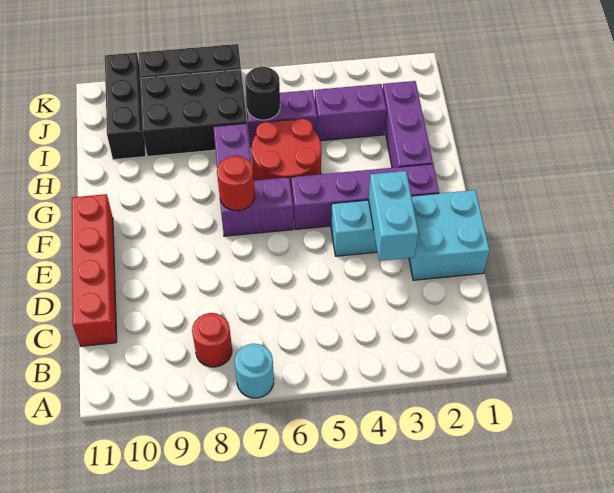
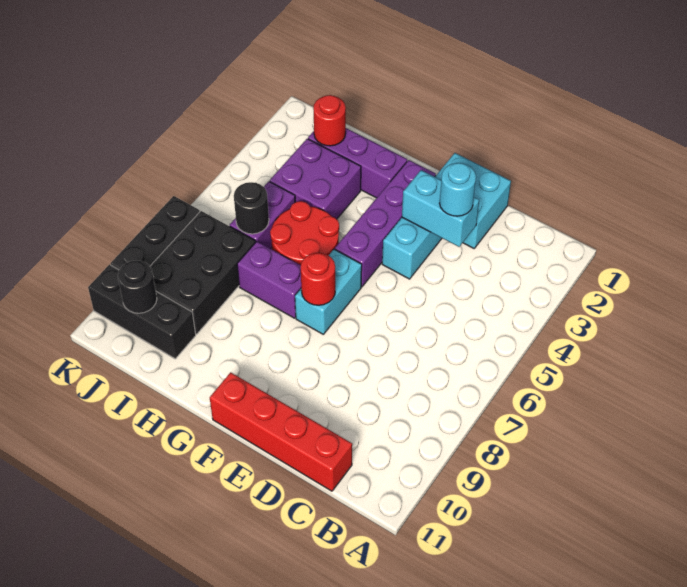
cyan round brick A7 level 1 -> cyan round brick D3 level 3
red round brick B8 level 1 -> red round brick I2 level 2
purple brick F6:F7 level 1 -> cyan brick F6:F7 level 1
purple brick I3:I4 level 1 -> purple brick H3:I4 level 1
none -> black round brick J10 level 2

